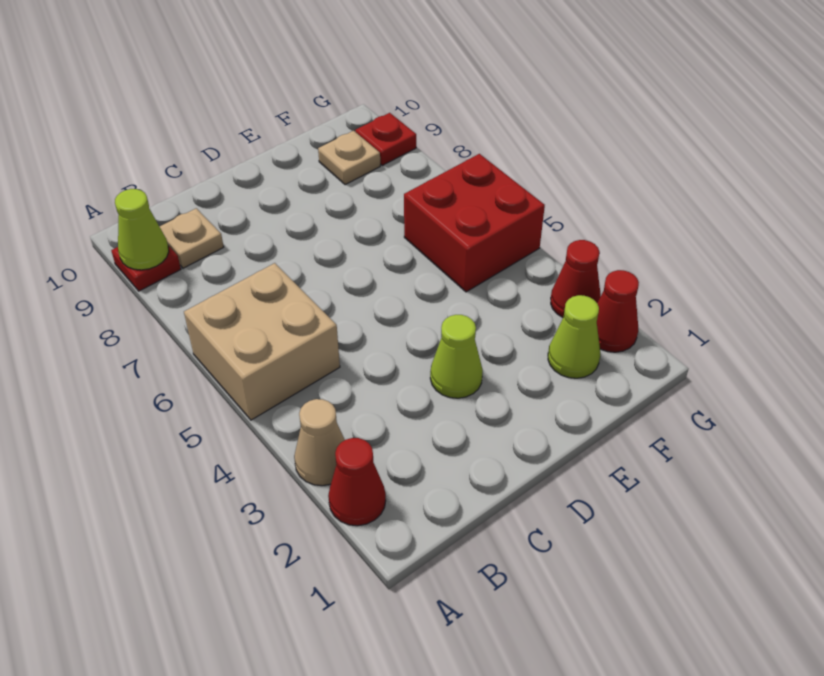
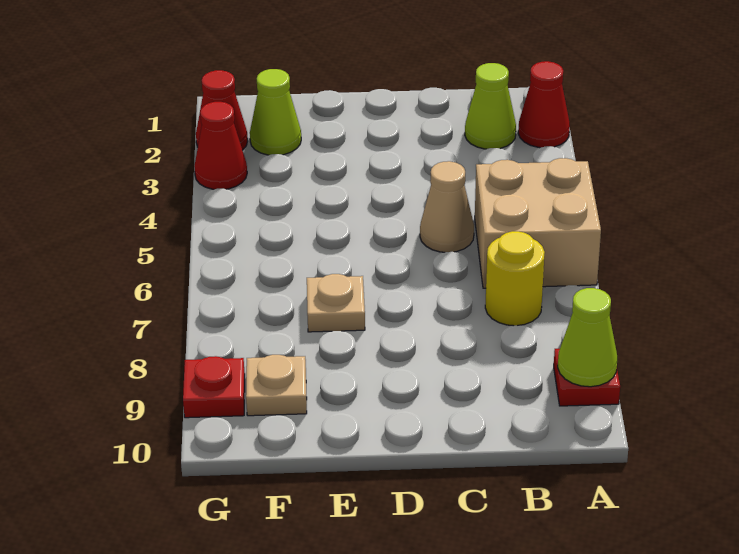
tan cone A3 level 1 -> tan cone C5 level 1
none -> yellow round brick B7 level 1
tan plate B9 level 1 -> tan plate E7 level 1
lime cone D3 level 1 -> lime cone B2 level 1
red brick F5:G6 level 1 -> none

